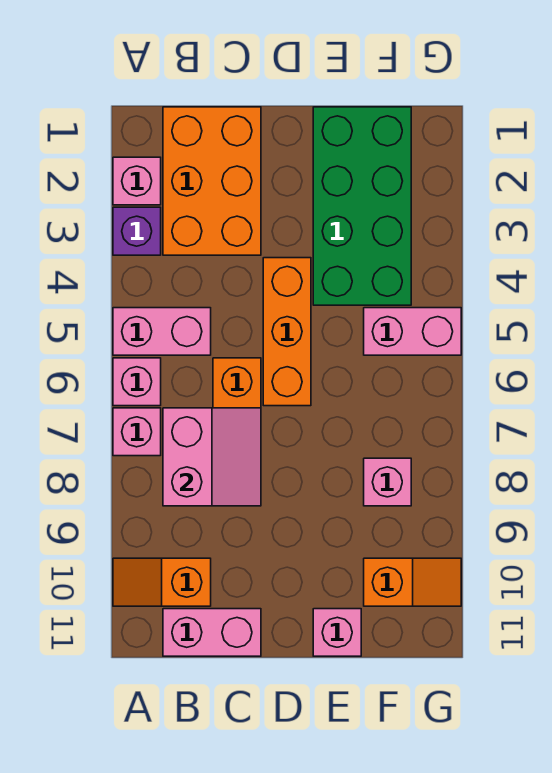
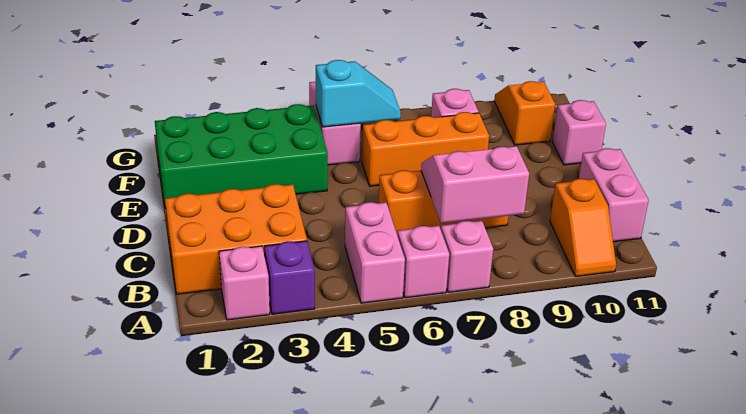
orange brick D4:D6 level 1 -> orange brick E6:E8 level 1
none -> cyan slope F5:F6 level 2 top 5

